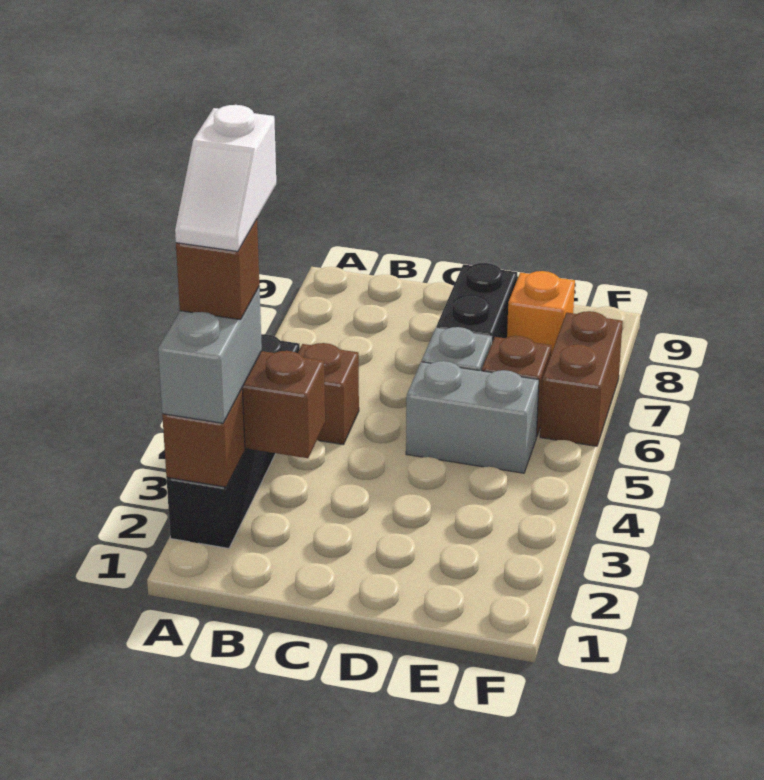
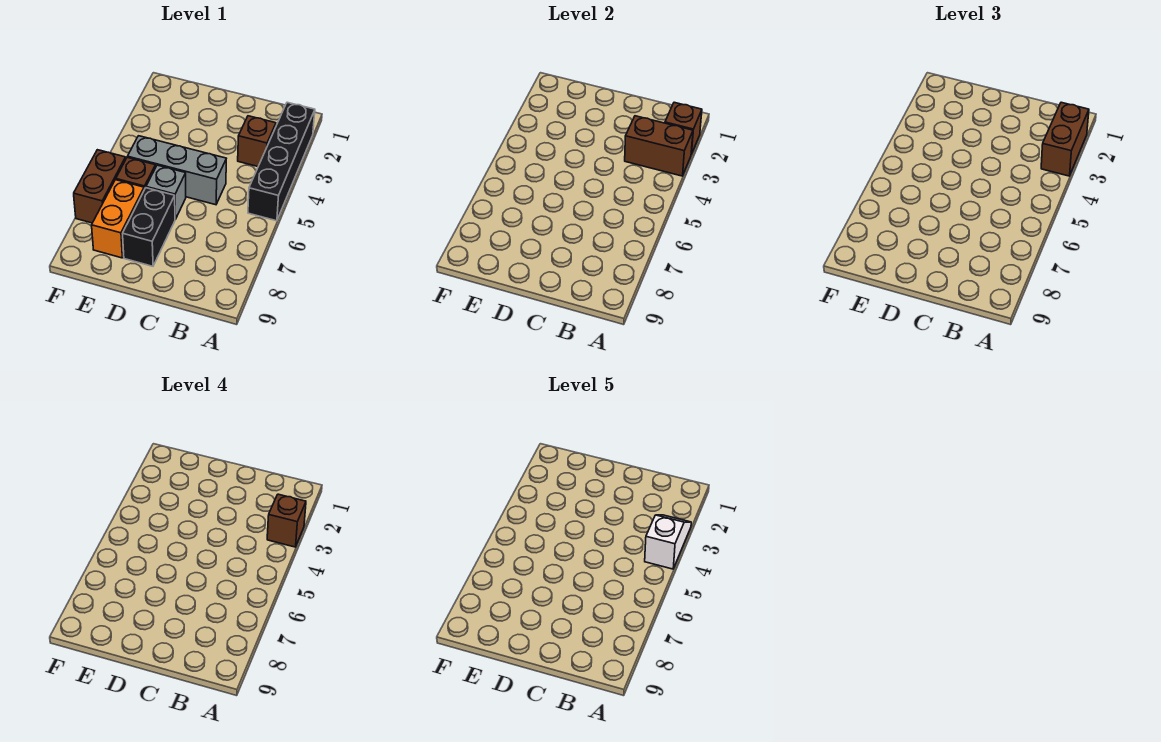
grey brick A2:A3 level 3 -> brown brick A2:A3 level 3
brown brick B5 level 1 -> brown brick B3 level 1
grey brick D5:E5 level 1 -> grey brick C5:E5 level 1
orange brick E8 level 1 -> orange brick E7:E8 level 1

